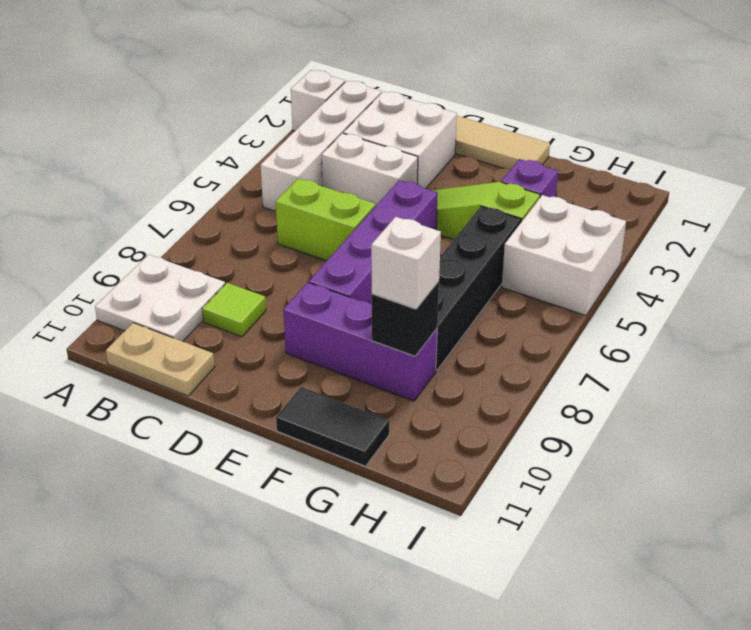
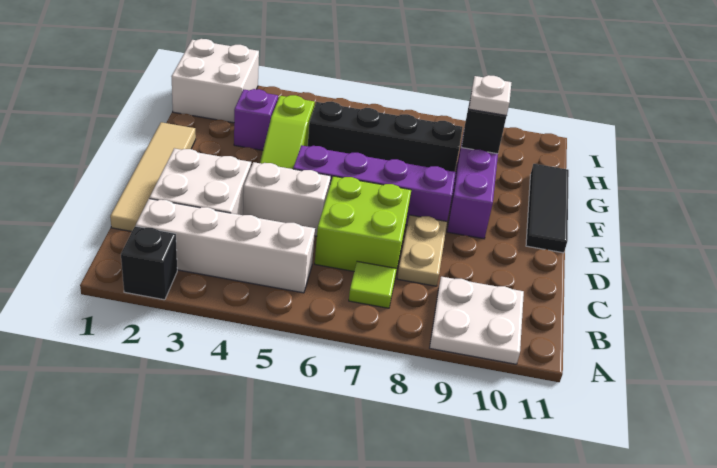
white brick A2 level 1 -> black brick A2 level 1
tan plate B11:C11 level 1 -> tan plate C8:D8 level 1
white brick C4:D4 level 1 -> white brick D4:D5 level 1
lime brick C6:D6 level 1 -> lime brick C6:D7 level 1
lime tile C9 level 1 -> lime tile B7 level 1
black tile F11:G11 level 1 -> black tile E11:G11 level 1
white brick G9 level 3 -> white plate G9 level 3
white brick H4:I5 level 1 -> white brick H1:I2 level 1

